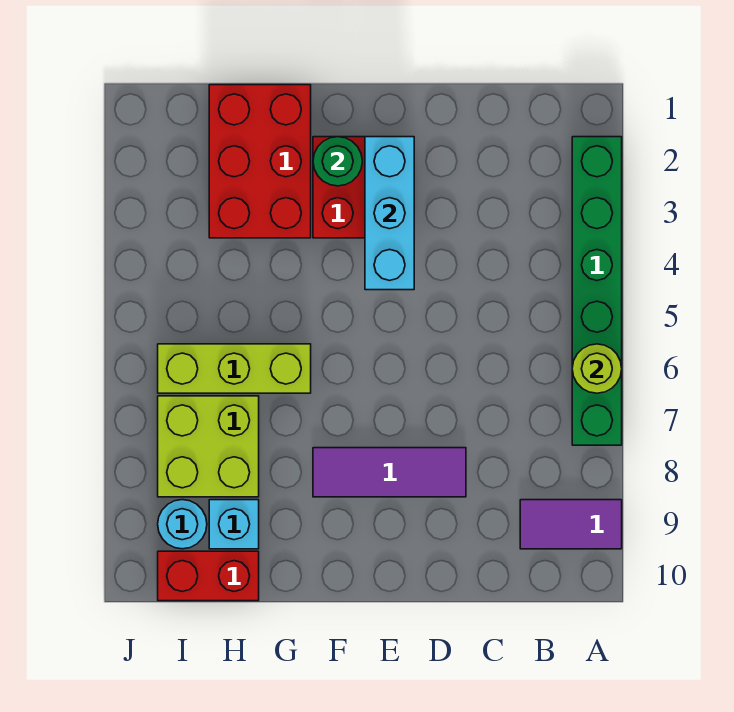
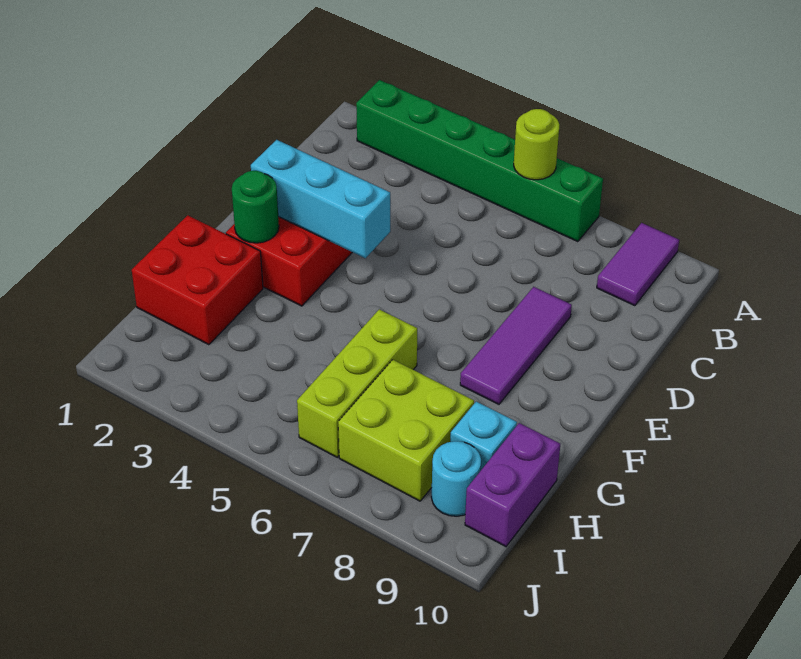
red brick G1:H3 level 1 -> red brick G1:H2 level 1
red brick H10:I10 level 1 -> purple brick H10:I10 level 1

